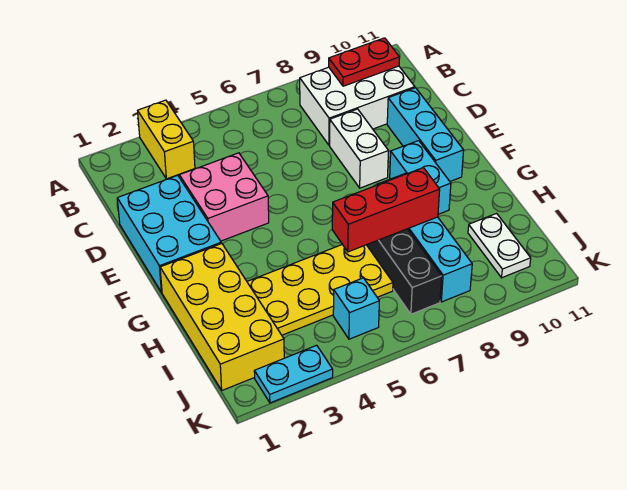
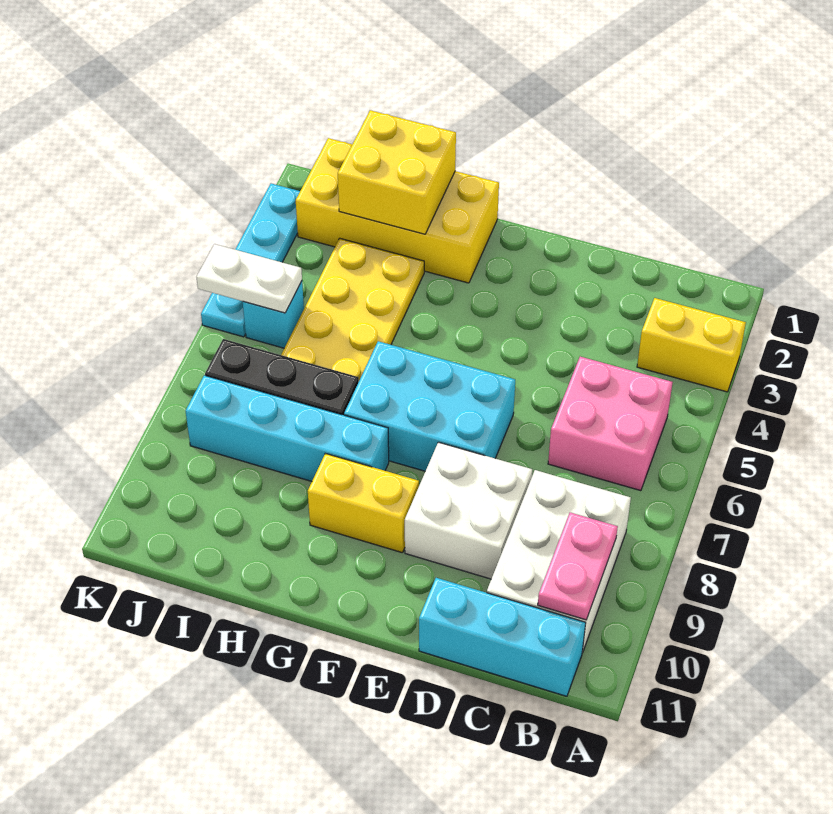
red plate B9:B10 level 2 -> pink plate B9:B10 level 2
cyan brick D1:F2 level 1 -> cyan brick E6:G7 level 1
pink brick D3:E4 level 1 -> pink brick B5:C6 level 1
white brick D8:E8 level 1 -> white brick D8:E9 level 1
cyan brick D10:F10 level 1 -> cyan brick B11:D11 level 1
cyan brick F9:G9 level 1 -> yellow brick F9:G9 level 1
none -> yellow brick H1:I2 level 2
red brick H6:H8 level 2 -> none
white plate I10:J10 level 1 -> white plate J5:K5 level 2
cyan plate K2:K3 level 1 -> cyan plate K2:K5 level 1

